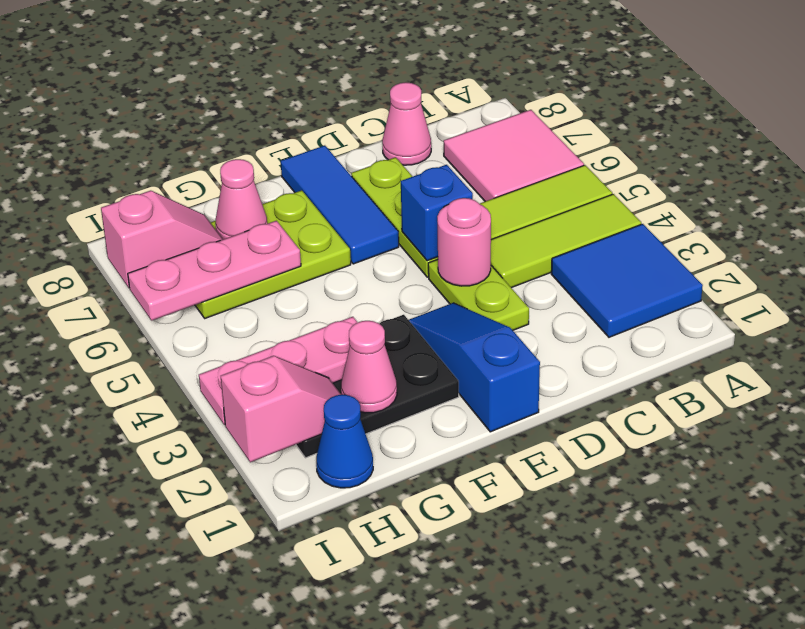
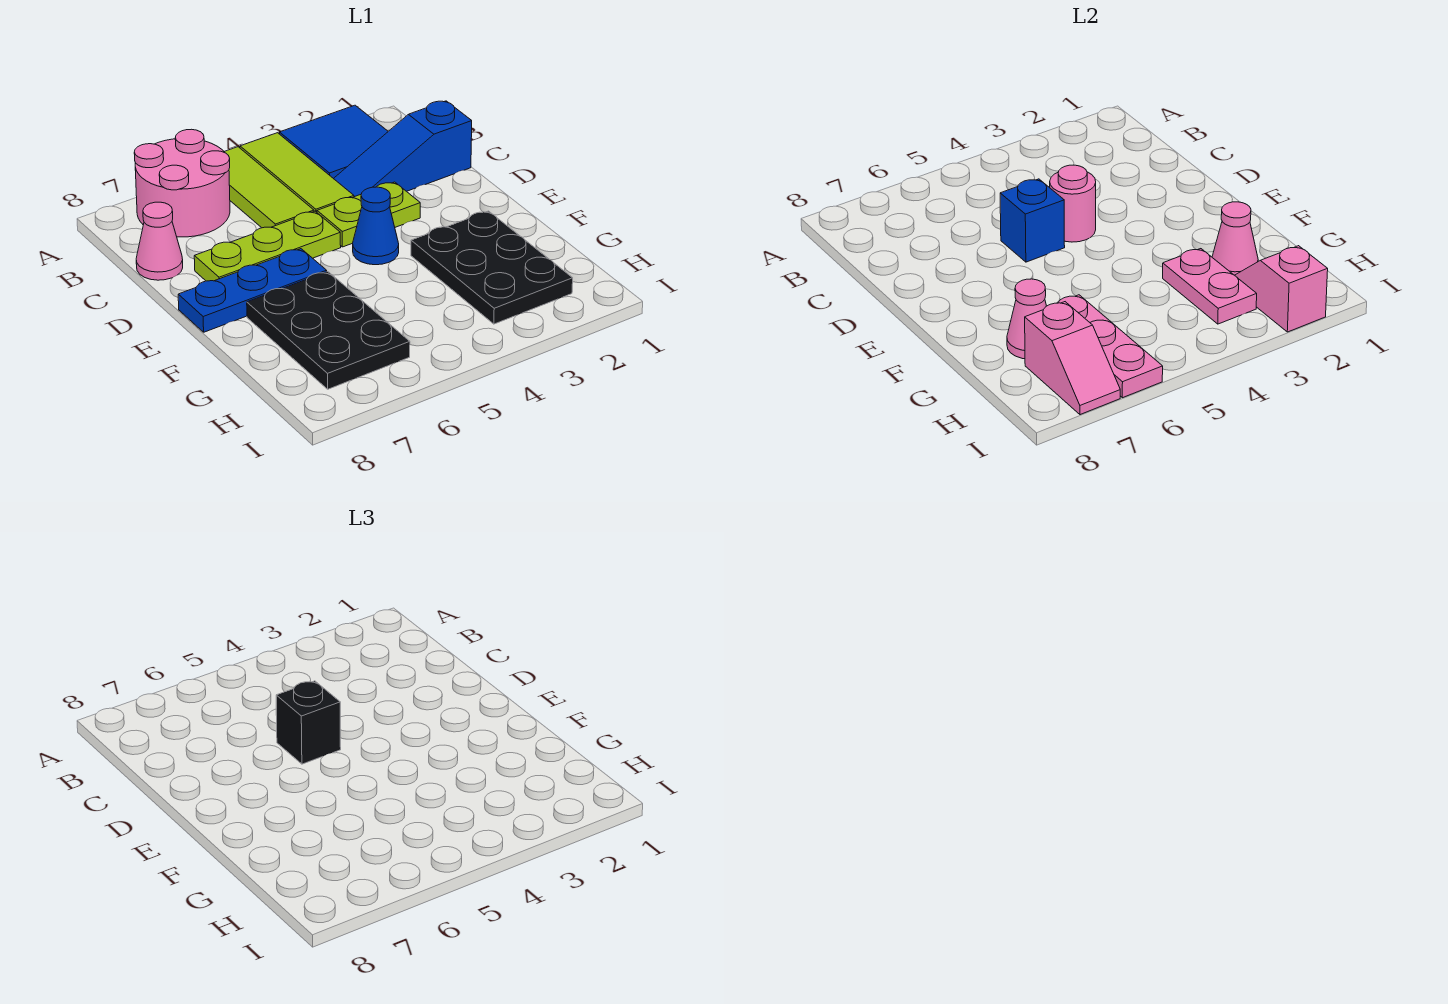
pink tile A6:B7 level 1 -> pink round brick A6:B7 level 1
none -> black brick D5 level 3
blue slope E1:E3 level 1 top 1 -> blue slope C1:C3 level 1 top 1
blue tile E6:E8 level 1 -> blue plate E6:E8 level 1
lime plate F6:H7 level 1 -> black plate F6:H7 level 1
pink plate G3:I3 level 2 -> pink plate G3:H3 level 2
blue cone H1 level 1 -> blue cone E4 level 1
pink slope H7:I7 level 2 top I -> pink slope H7:I7 level 2 top H

